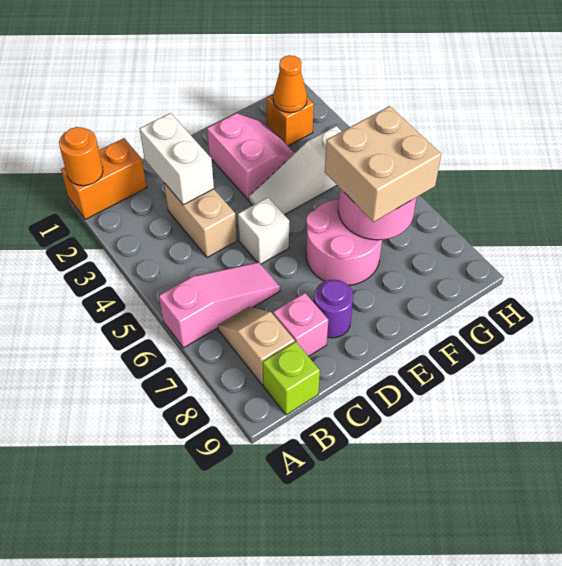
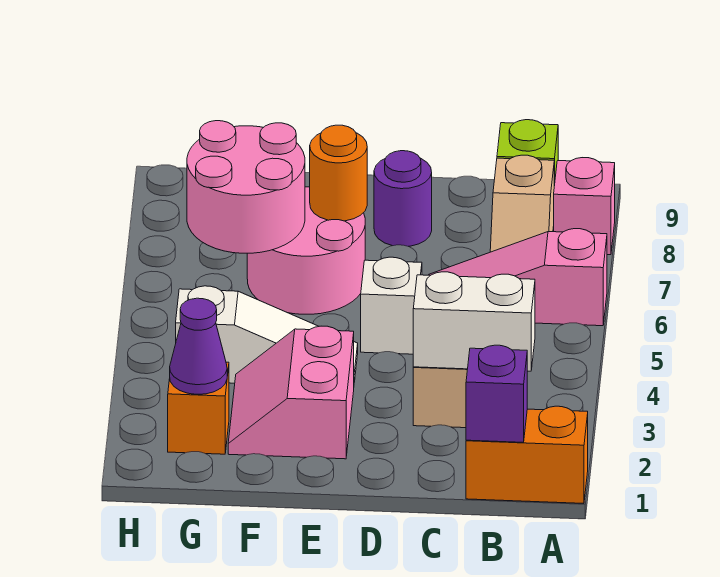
orange round brick A1 level 2 -> orange round brick E7 level 2
none -> purple brick B1 level 2
white brick C2:C3 level 2 -> white brick B3:C3 level 2
pink brick C8 level 1 -> pink brick A8 level 1
tan brick F6:G7 level 3 -> none
orange cone G2 level 2 -> purple cone G2 level 2

